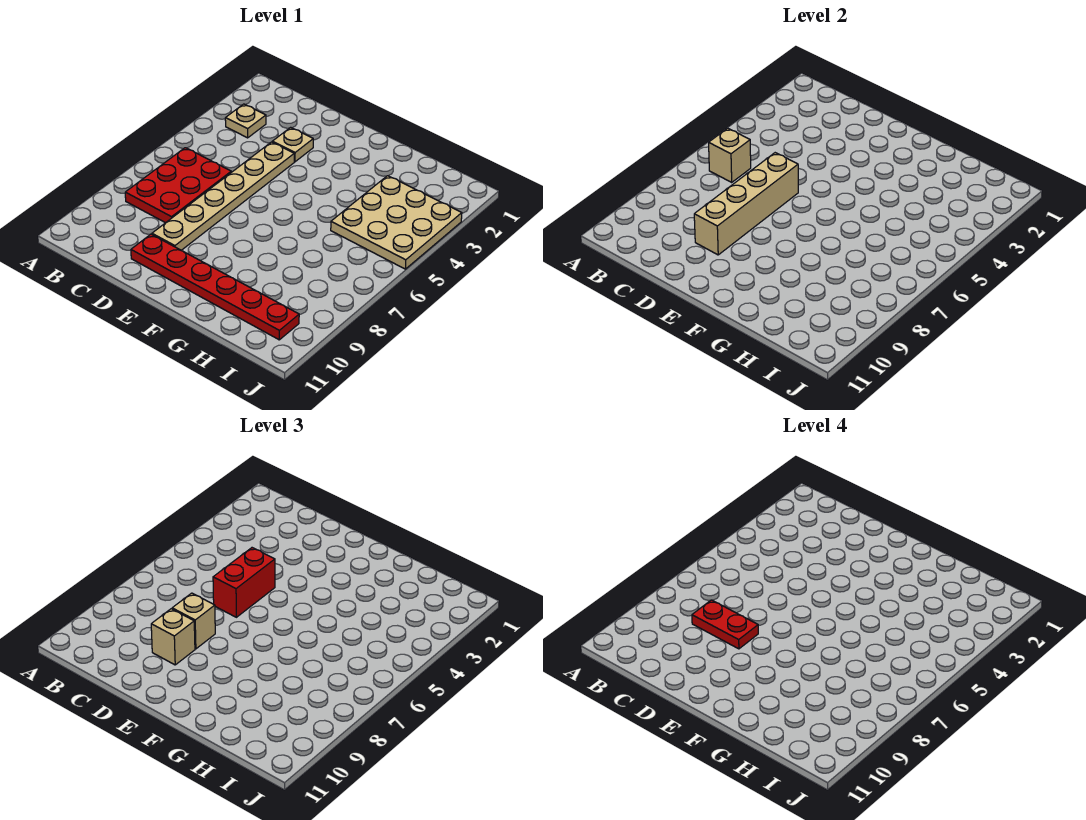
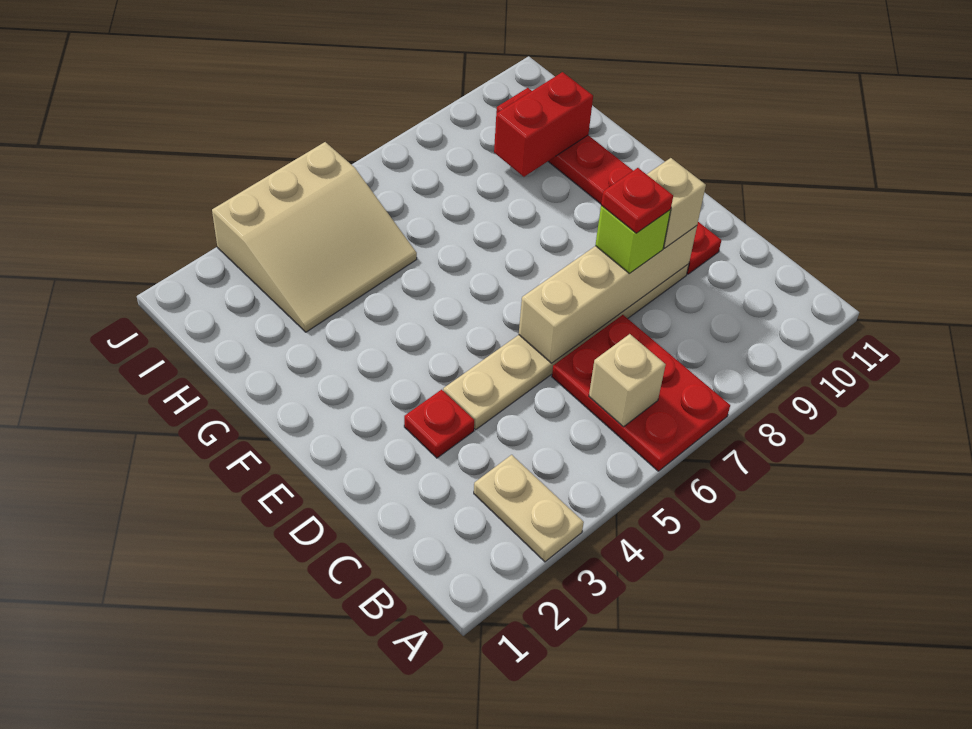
tan plate B3 level 1 -> tan plate A3:B3 level 1
red plate B6:C8 level 1 -> red plate A6:C7 level 1
red plate C8:D8 level 4 -> red plate D8 level 4
tan plate D3 level 1 -> red plate D3 level 1
red brick D5:D6 level 3 -> red brick H9:H10 level 2
tan brick D8 level 3 -> lime brick D8 level 3
tan plate H3:J5 level 1 -> tan slope H3:J5 level 1 top J

